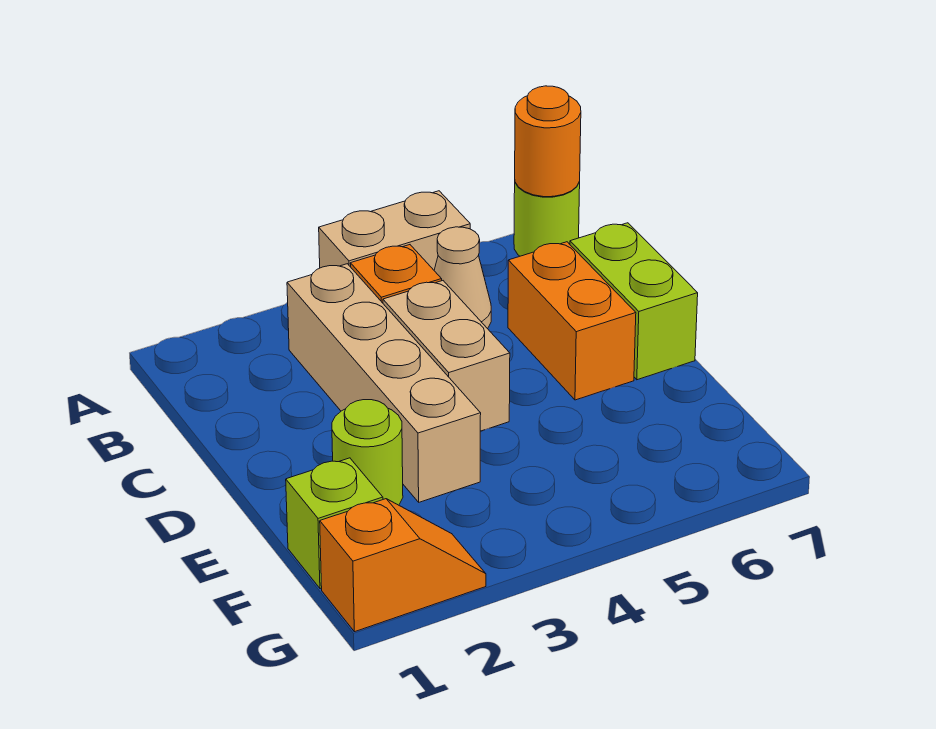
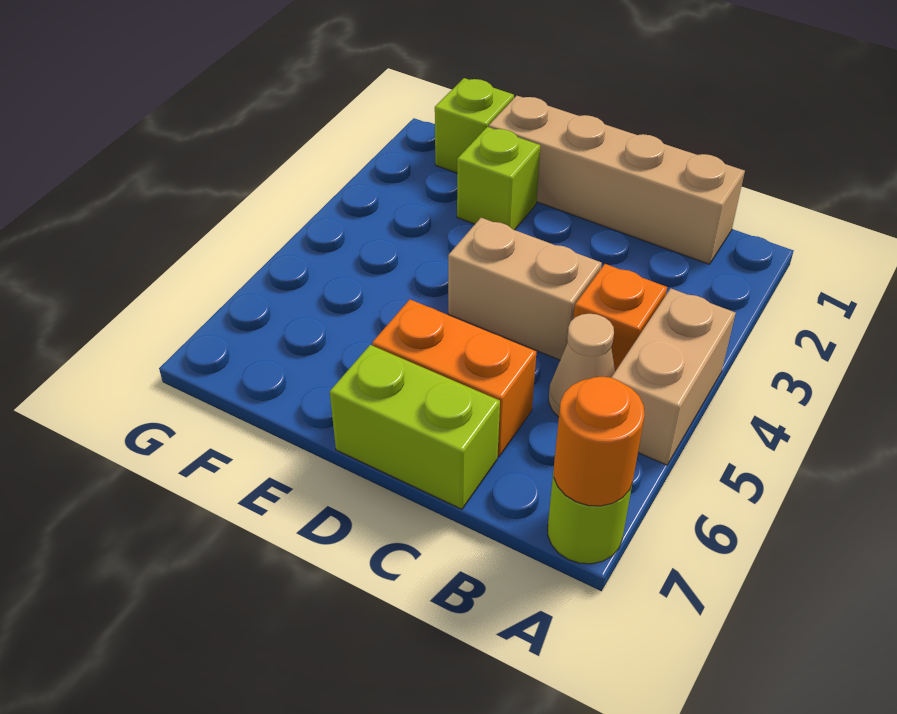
tan brick B3:E3 level 1 -> tan brick B1:E1 level 1
lime round brick E2 level 1 -> lime brick E2 level 1
orange slope G1:G2 level 1 top 1 -> none

